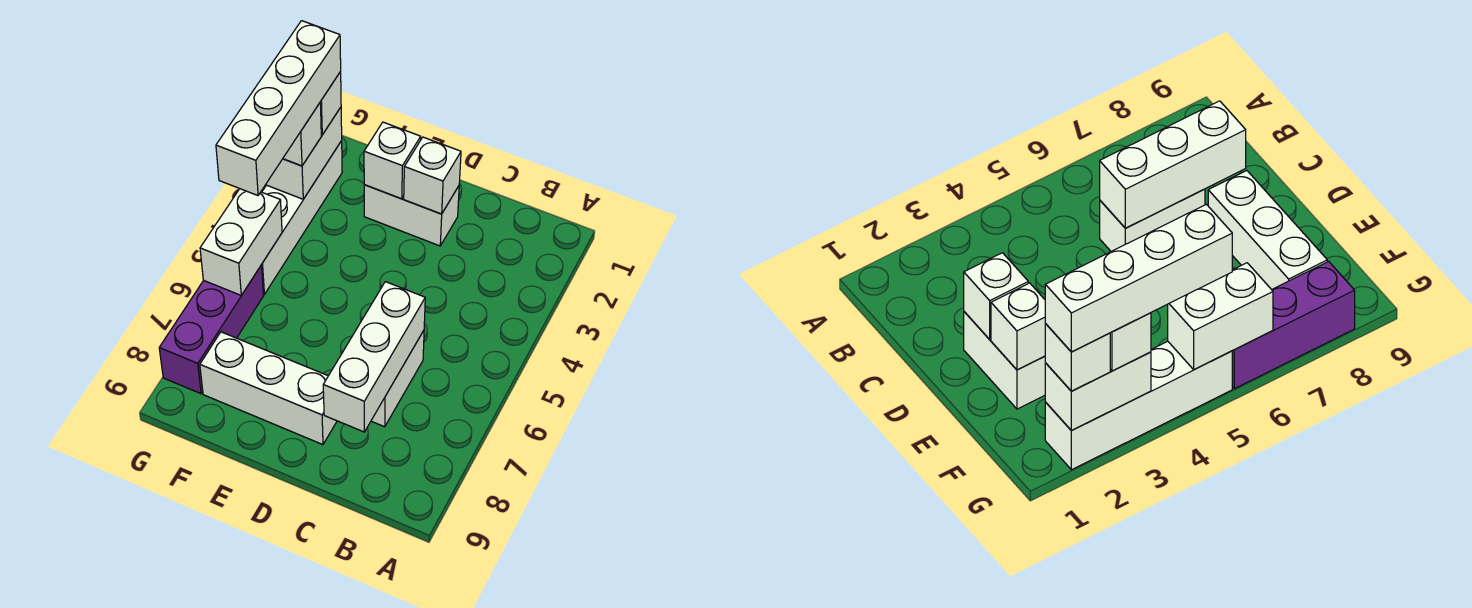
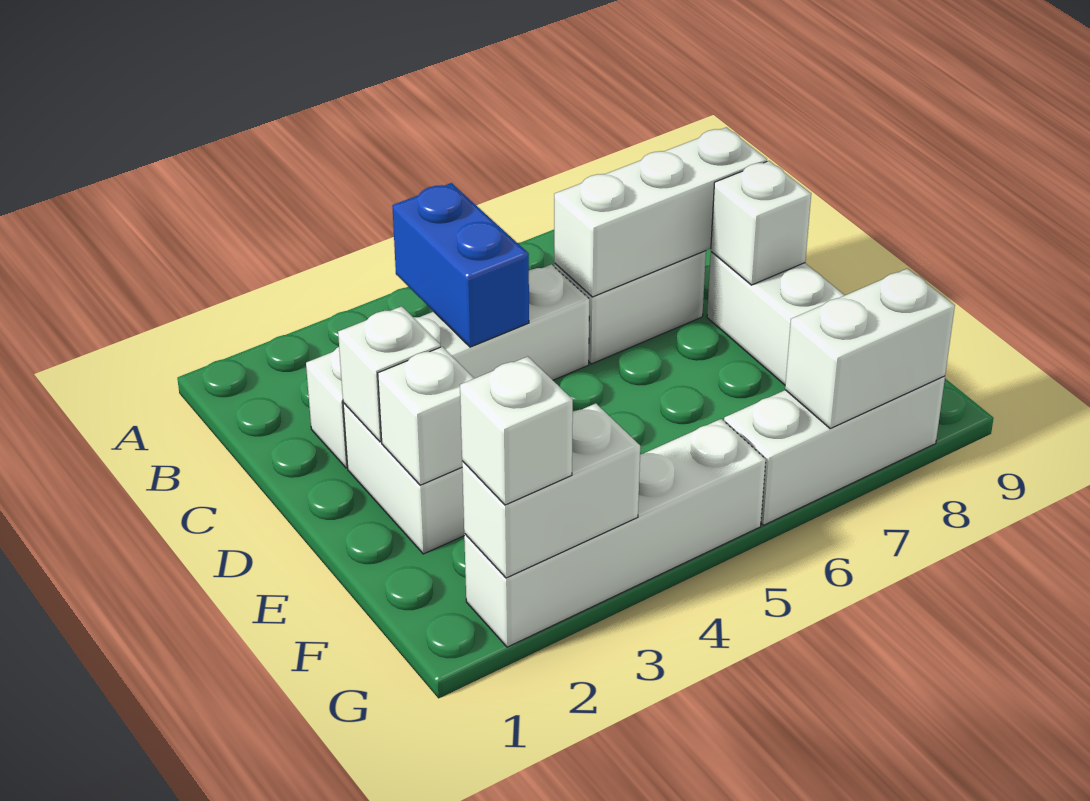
none -> blue brick B4:C4 level 2
white brick G2:G5 level 4 -> white brick C2:C5 level 1
white brick G3 level 3 -> white brick D8 level 2
white brick G5:G6 level 2 -> white brick G7:G8 level 2
purple brick G6:G8 level 1 -> white brick G6:G8 level 1

